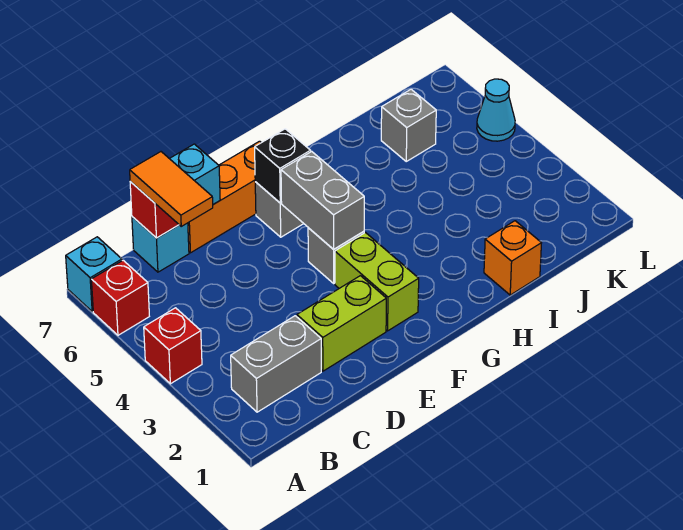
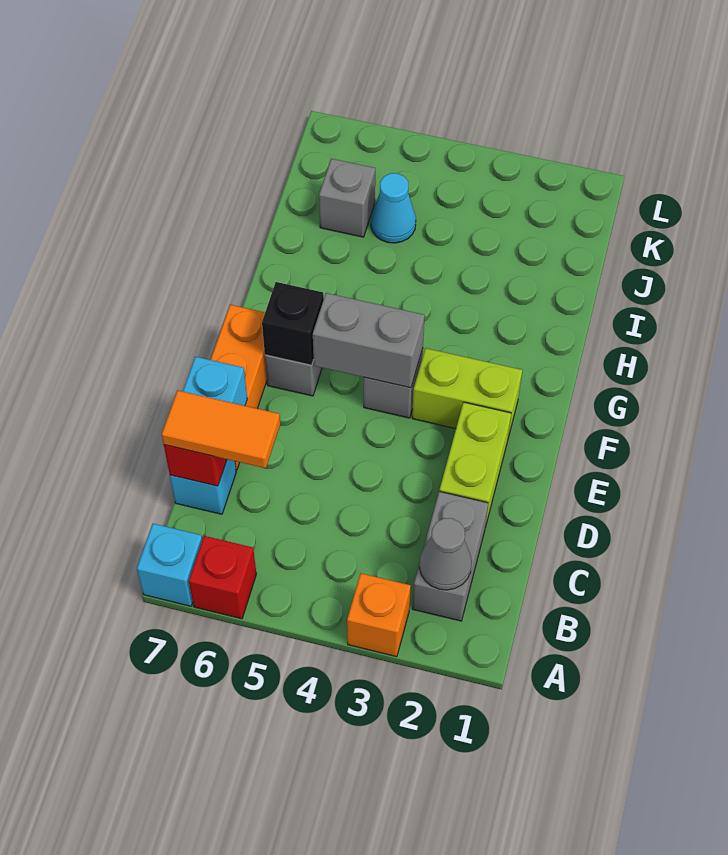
red brick A4 level 1 -> none
none -> grey cone B2 level 2
orange brick I1 level 1 -> orange brick A3 level 1
cyan cone L5 level 1 -> cyan cone J5 level 1

